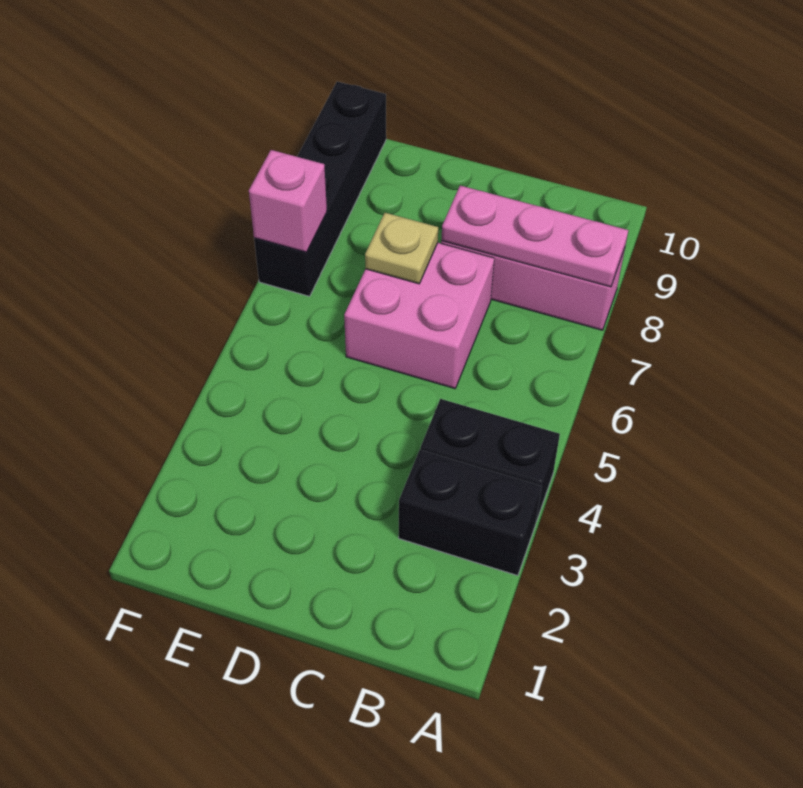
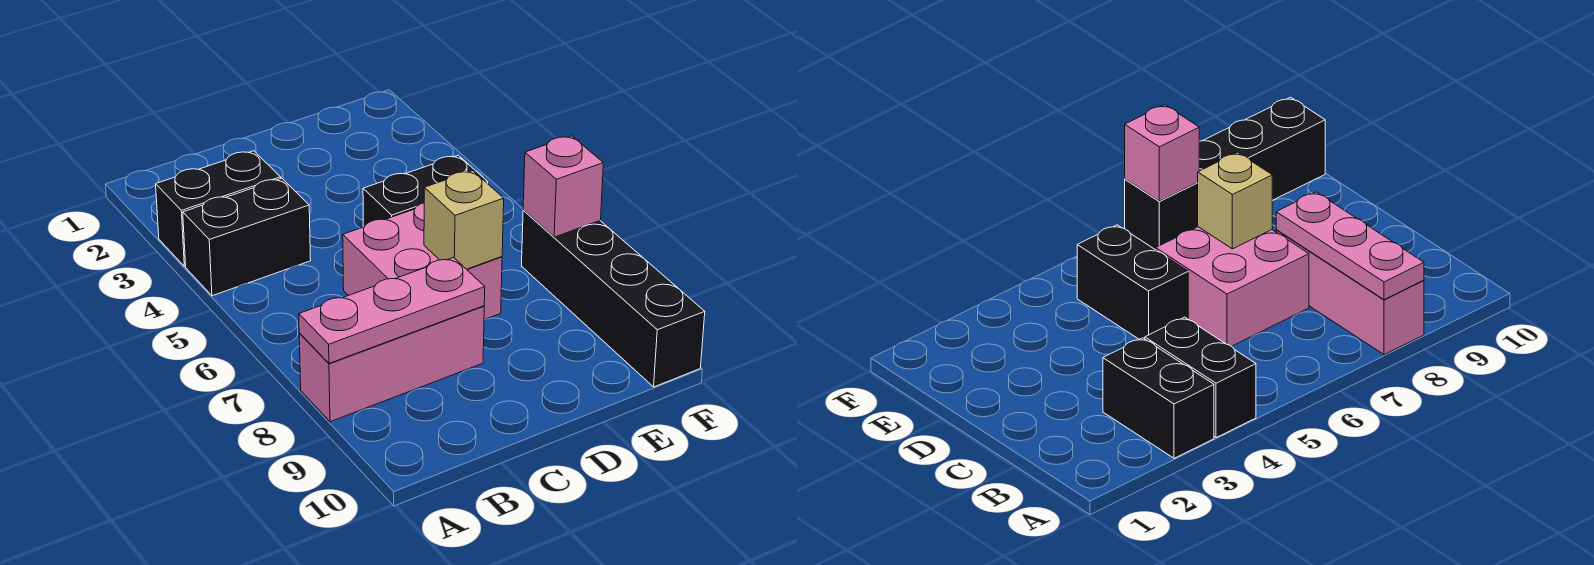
none -> black brick D5:E5 level 1
tan plate D7 level 2 -> tan brick D7 level 2

